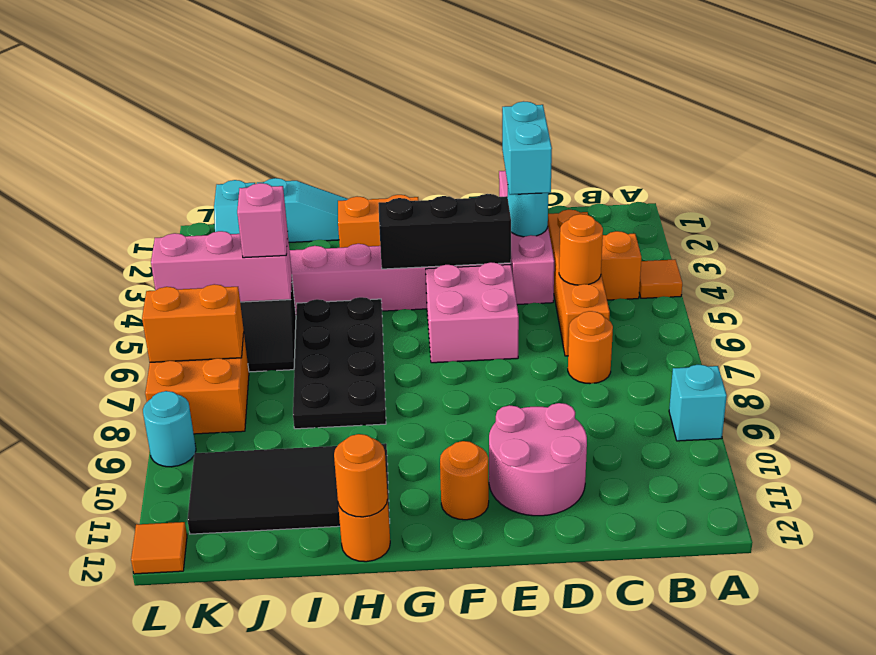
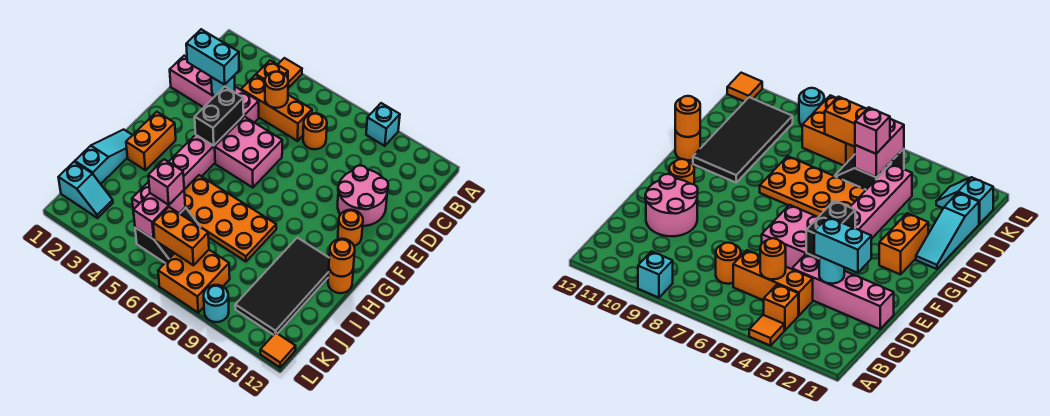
orange brick C3:C6 level 1 -> orange brick C4:C6 level 1
black brick E4:G4 level 2 -> black brick E4:F4 level 2
black plate H5:I8 level 1 -> orange plate H5:I8 level 1
pink brick J5:L5 level 2 -> pink brick J5:K5 level 2
orange brick K7:L7 level 2 -> orange brick K6:K7 level 2

